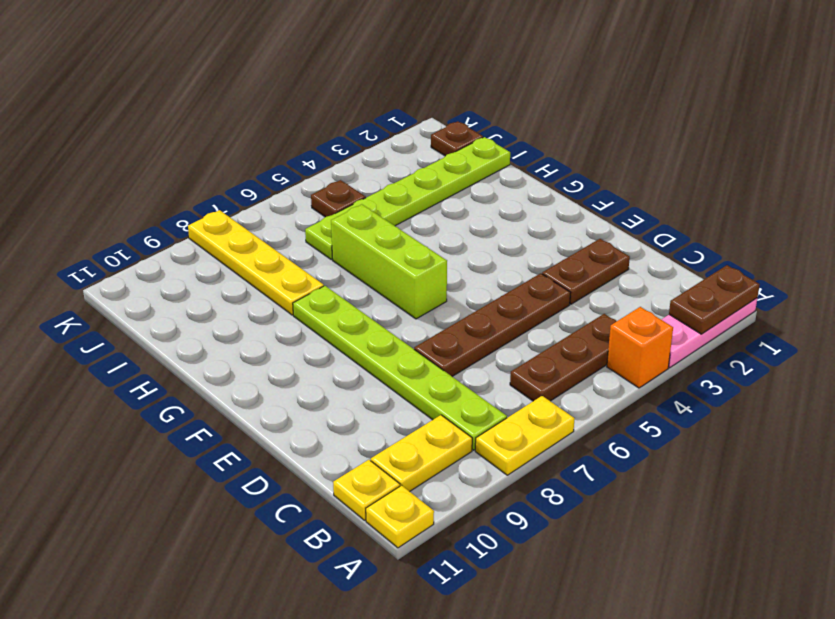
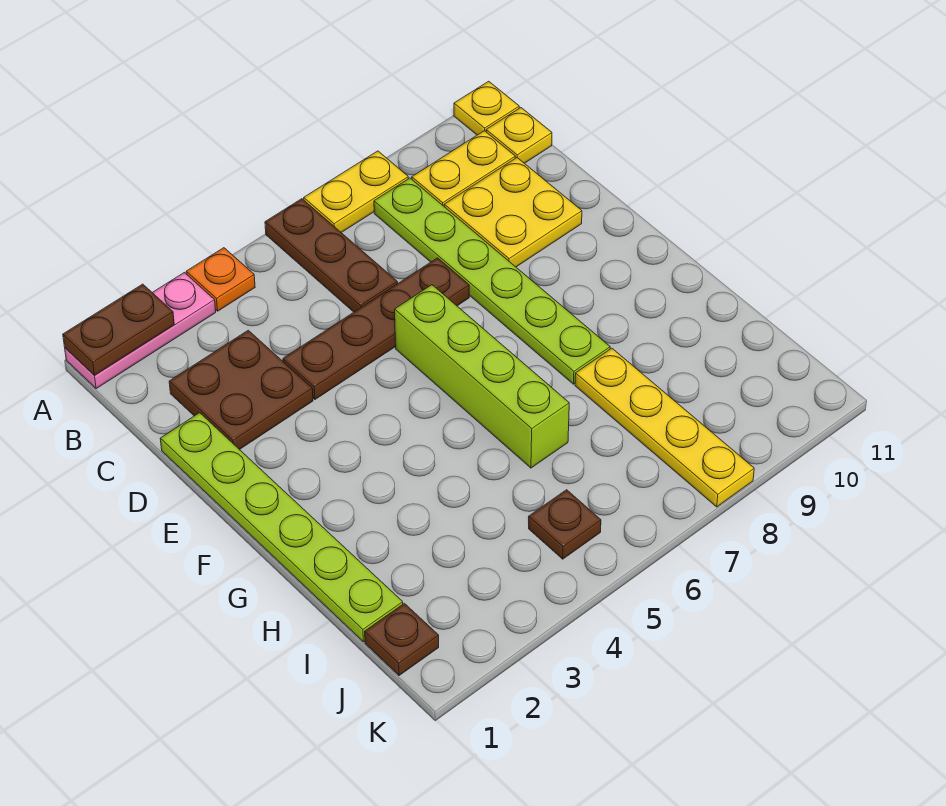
orange brick A4 level 1 -> orange plate A4 level 1
brown plate B4:B6 level 1 -> brown plate A6:C6 level 1
none -> yellow plate C9:D10 level 1
brown plate D2:D3 level 1 -> brown plate C2:D3 level 1
lime brick F6:H6 level 1 -> lime brick E6:H6 level 1
lime plate I1:I6 level 1 -> lime plate D1:I1 level 1

